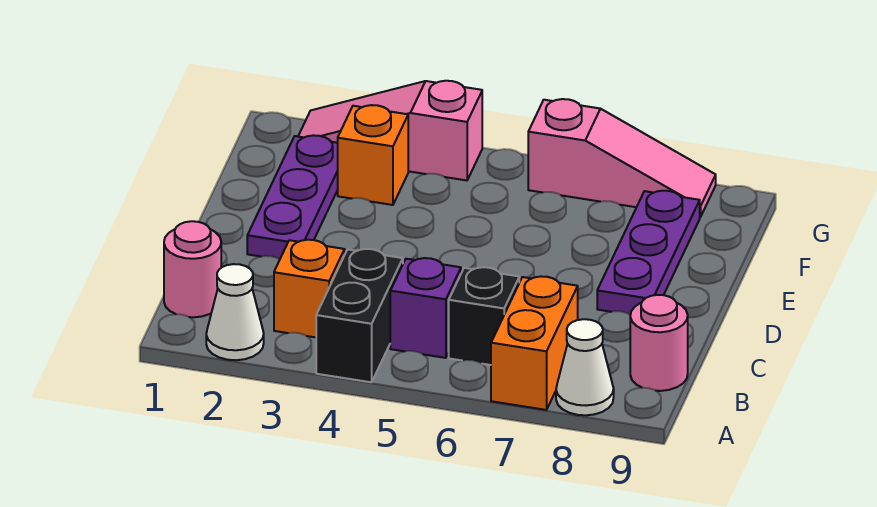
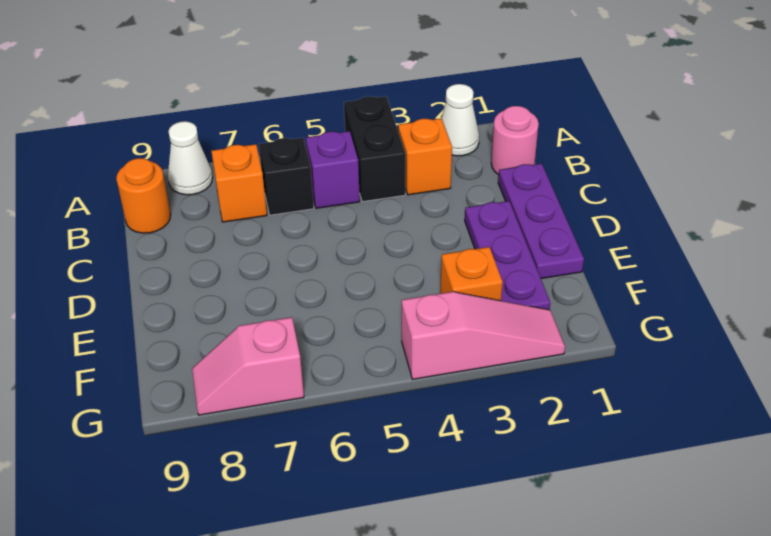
orange brick A7:B7 level 1 -> orange brick B7 level 1
pink round brick B9 level 1 -> orange round brick B9 level 1
purple plate D8:F8 level 1 -> purple plate C1:E1 level 1
pink slope G6:G8 level 1 top 6 -> pink slope G7:G8 level 1 top 7

